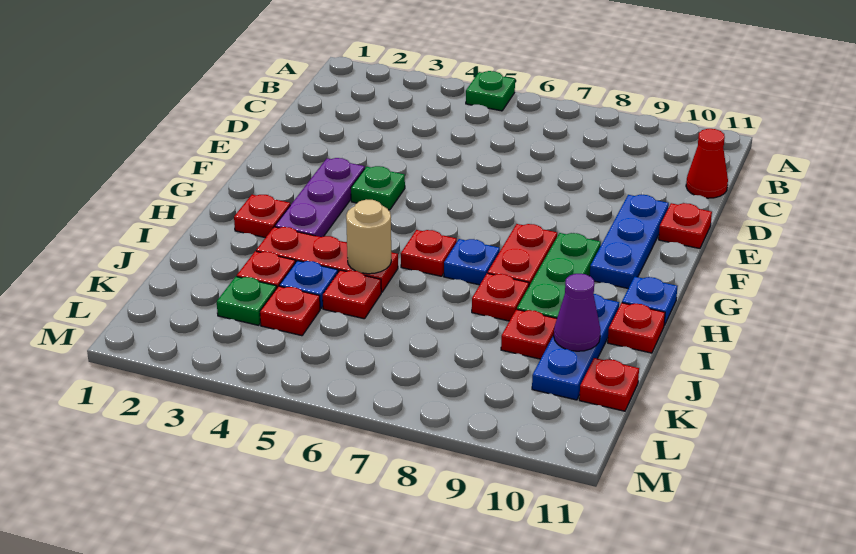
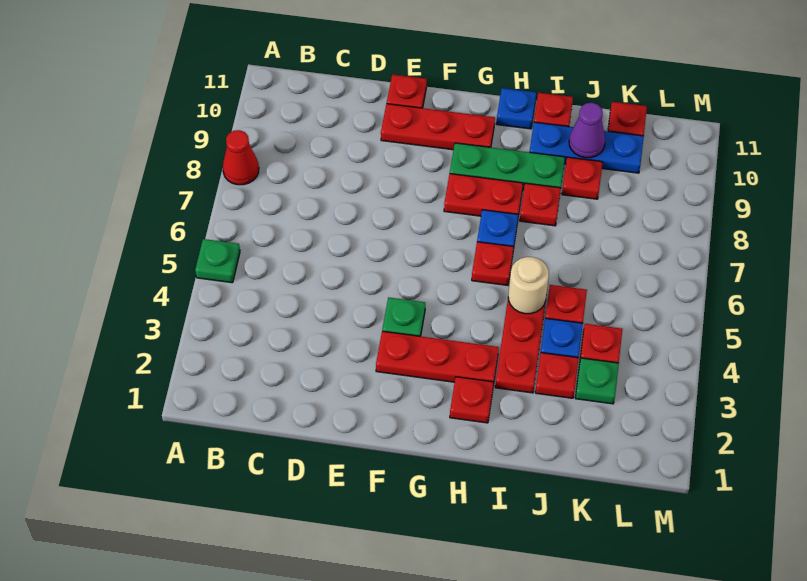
red cone C11 level 1 -> red cone A8 level 1
blue plate E10:G10 level 1 -> red plate E10:G10 level 1
purple plate F3:H3 level 1 -> red plate F3:H3 level 1

